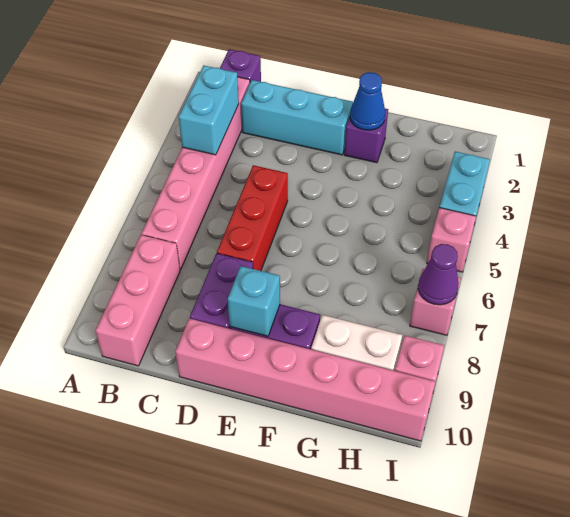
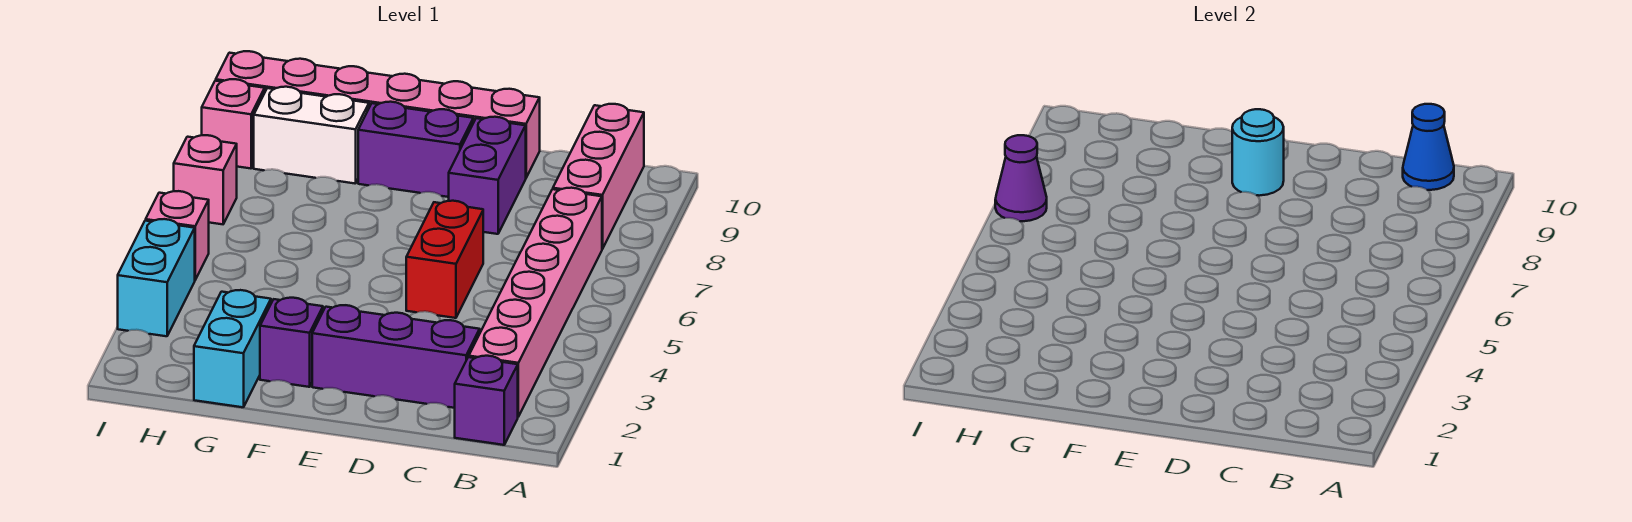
cyan brick B3:B4 level 2 -> cyan brick G1:G2 level 1
cyan brick C2:E2 level 1 -> purple brick C2:E2 level 1
red brick D5:D7 level 1 -> red brick D5:D6 level 1
cyan brick E9 level 2 -> cyan round brick E9 level 2
blue cone F2 level 2 -> blue cone B10 level 2

